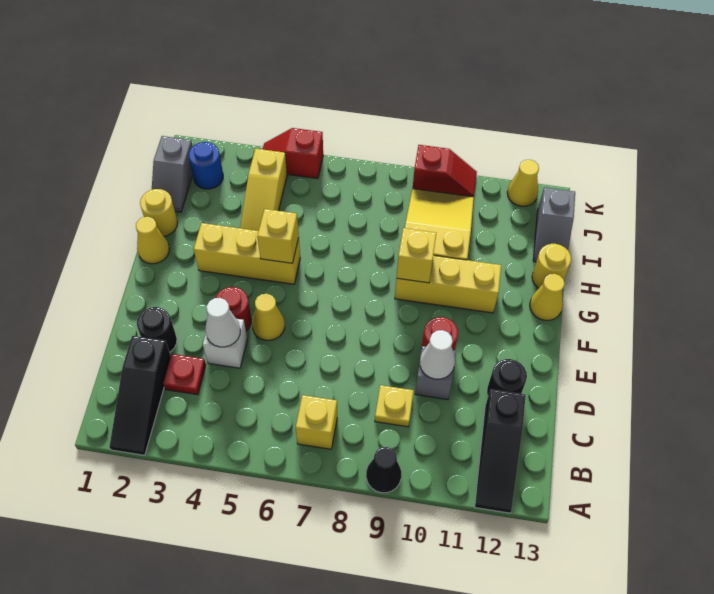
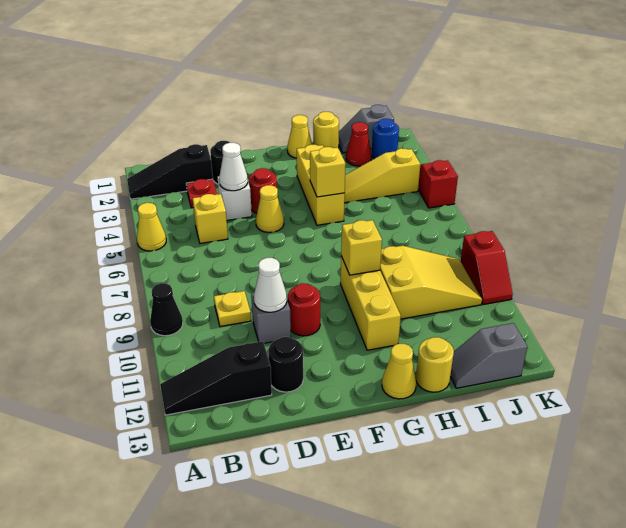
yellow brick B7 level 1 -> yellow brick C5 level 1
none -> red cone I2 level 1
yellow cone K12 level 1 -> yellow cone A5 level 1

